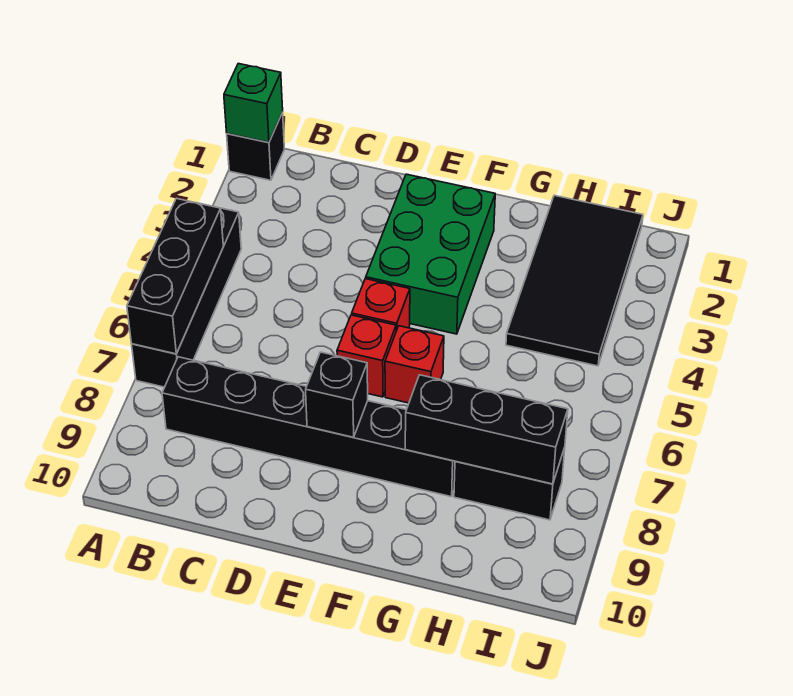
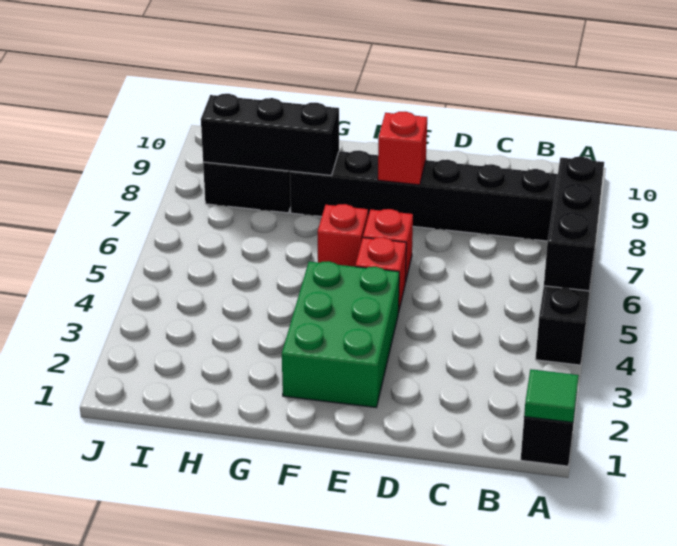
green brick A1 level 2 -> green tile A1 level 2
black brick E8 level 2 -> red brick E8 level 2
black tile H1:I4 level 1 -> none

